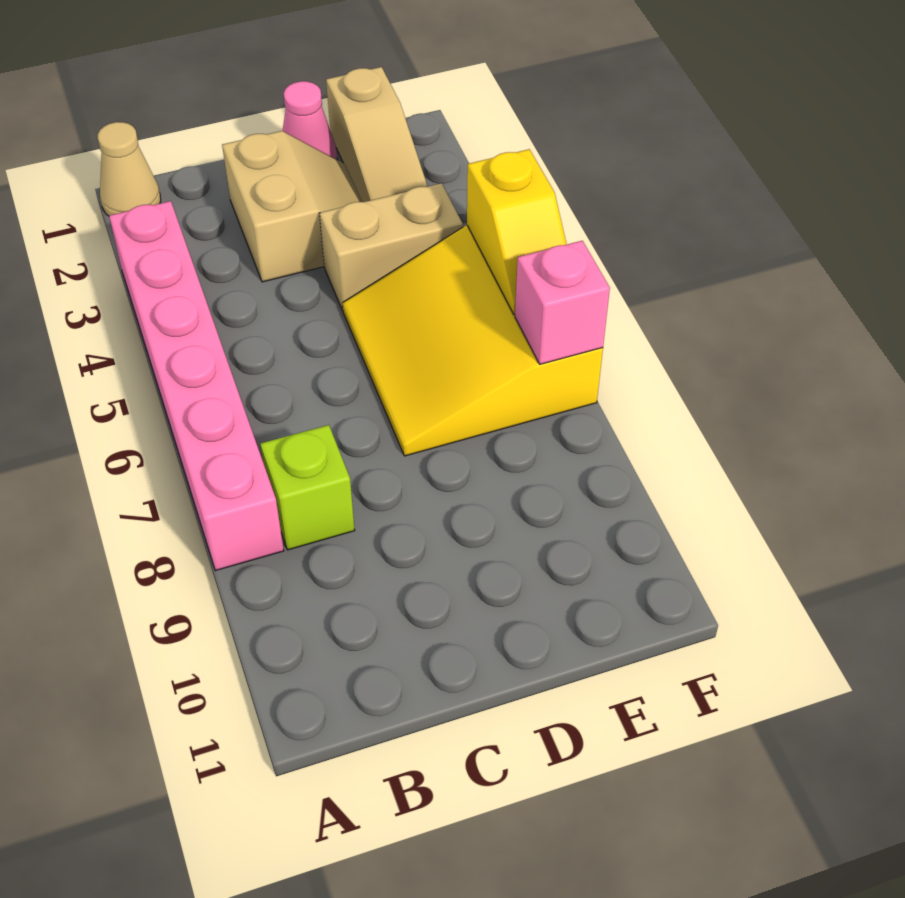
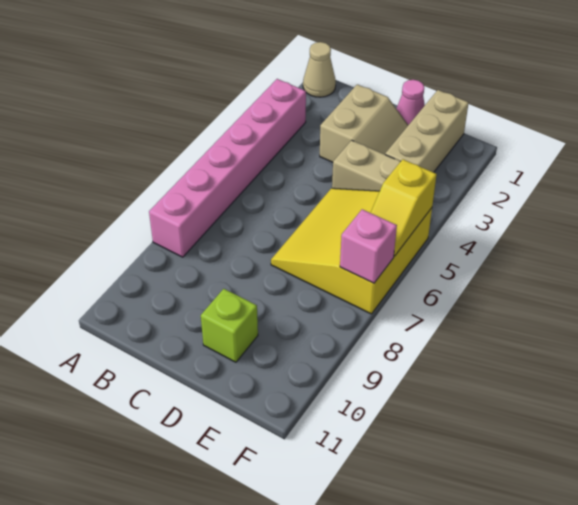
lime brick B8 level 1 -> lime brick D10 level 1
tan slope E1:E3 level 1 top 1 -> tan brick E1:E3 level 1

